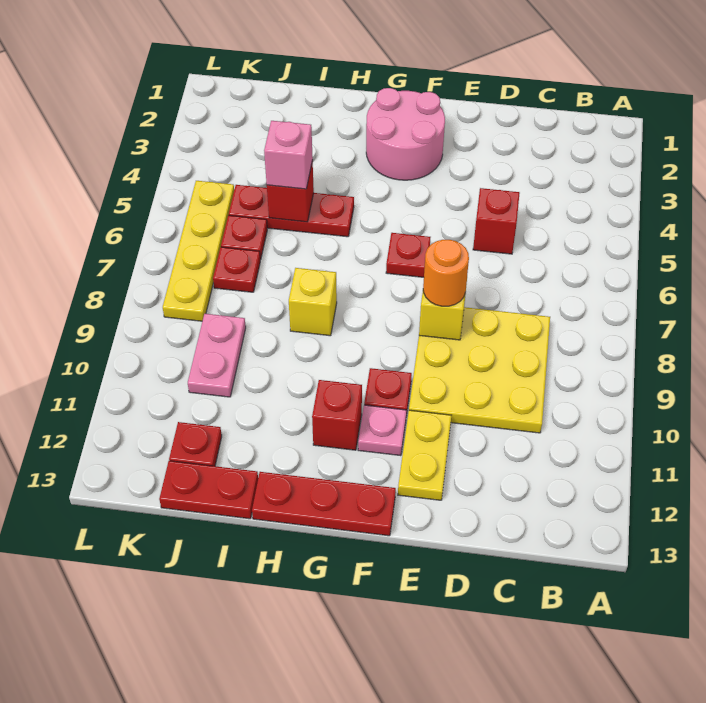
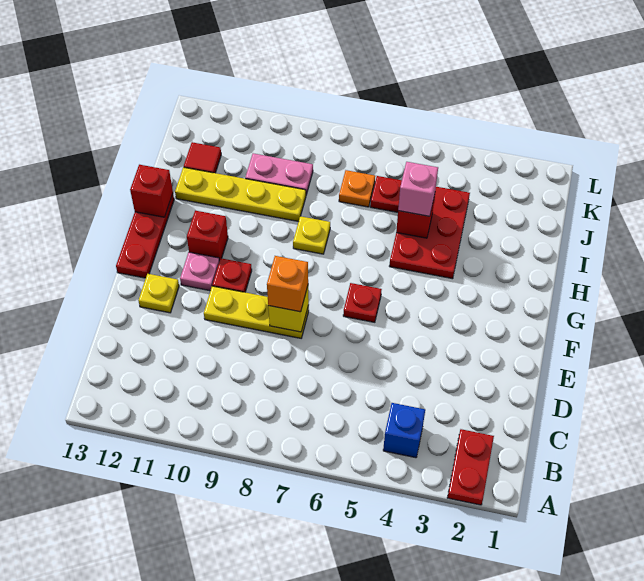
none -> blue brick B4 level 1
yellow plate C8:E10 level 1 -> yellow plate E8:E10 level 1
red brick D5 level 1 -> red brick H13 level 2
orange round brick E8 level 3 -> orange brick E8 level 3
yellow plate E11:E12 level 1 -> yellow plate E12 level 1
pink round brick F2:G3 level 1 -> none
red plate H5:J5 level 1 -> red plate H4:J5 level 1
yellow brick H8 level 1 -> yellow plate H8 level 1
red plate I13:J13 level 1 -> red plate A2:B2 level 1
red plate J7 level 1 -> orange plate J7 level 1
red plate J12 level 1 -> red tile J12 level 1
yellow plate K5:K8 level 1 -> yellow plate I9:I12 level 1

